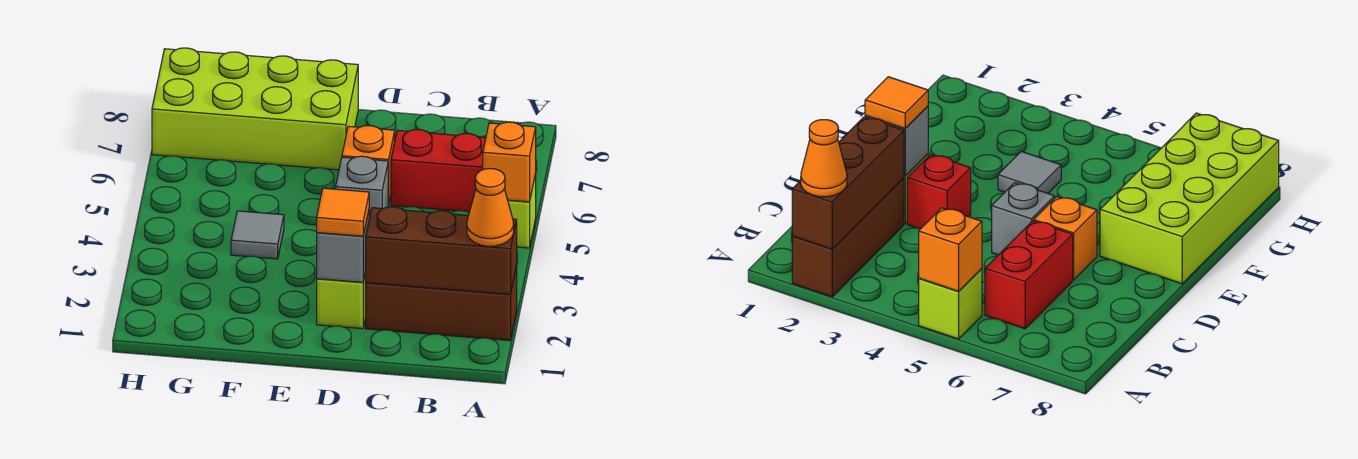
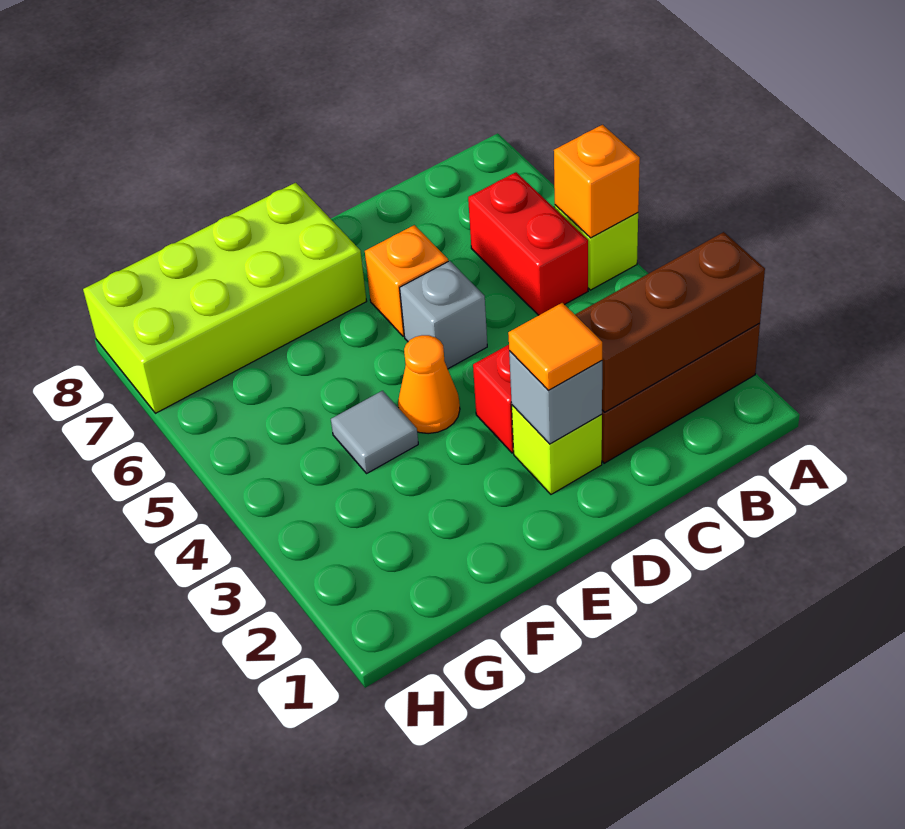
orange cone A2 level 3 -> orange cone E4 level 1
red brick B6:C6 level 1 -> red brick B5:B6 level 1

